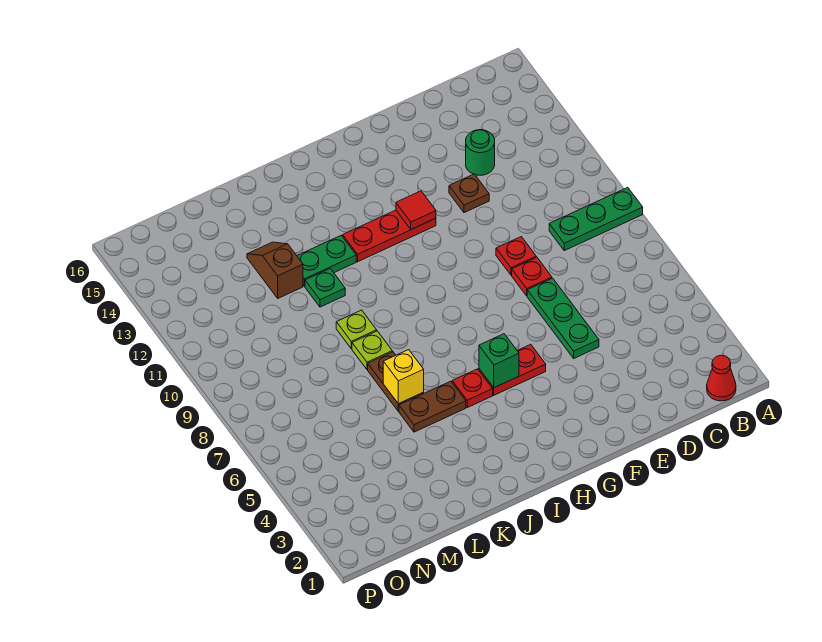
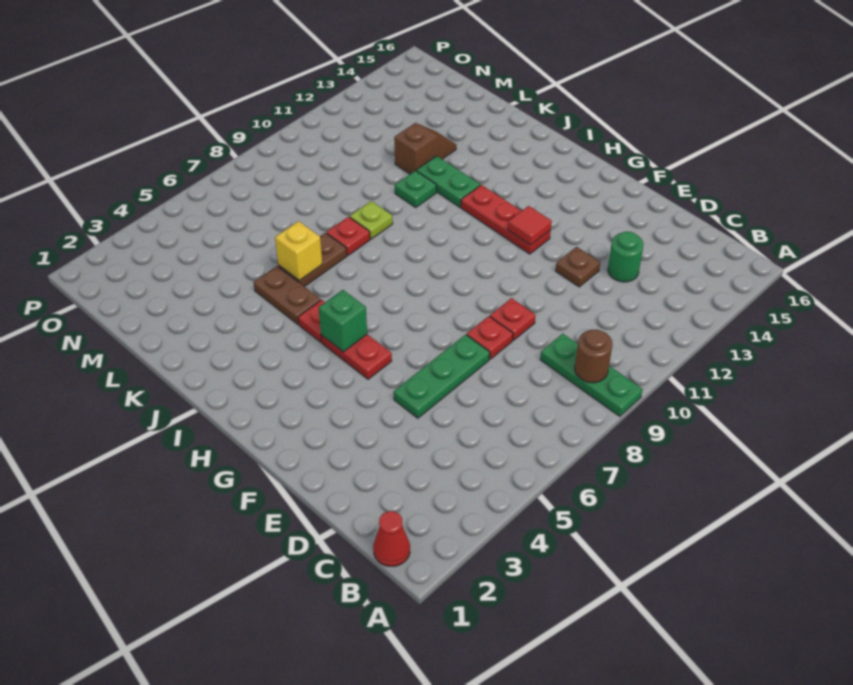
none -> brown round brick B9 level 2
lime plate K8 level 1 -> red plate K8 level 1

